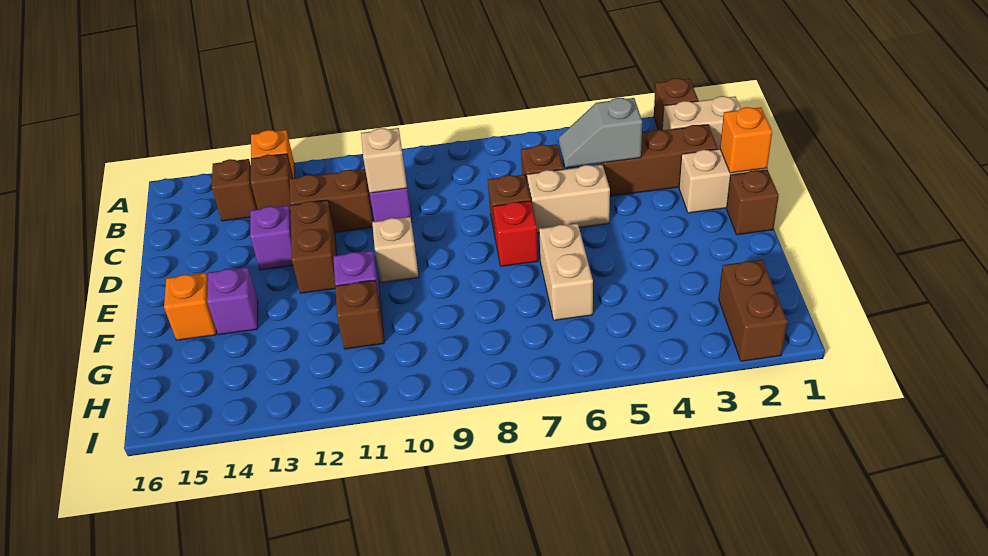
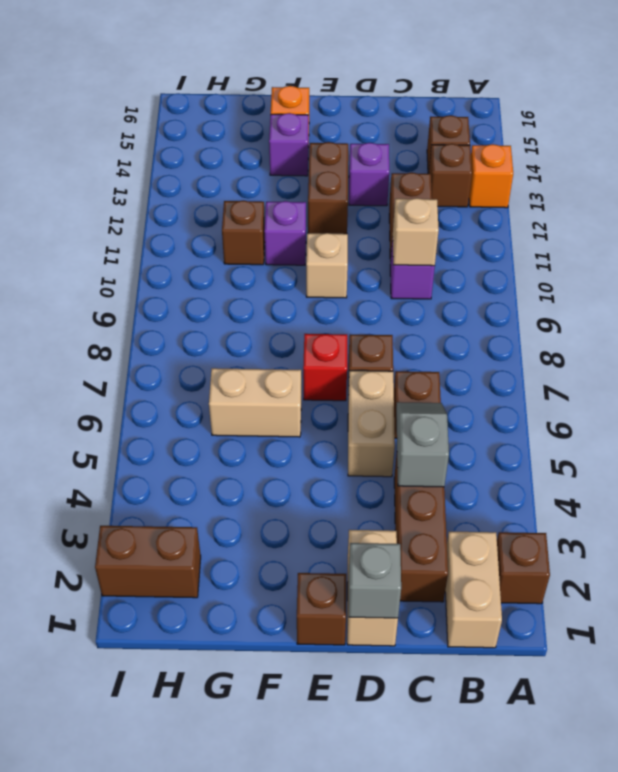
orange brick D1 level 2 -> grey brick D1 level 2
brown brick D12:E12 level 1 -> brown brick E12:E13 level 1

